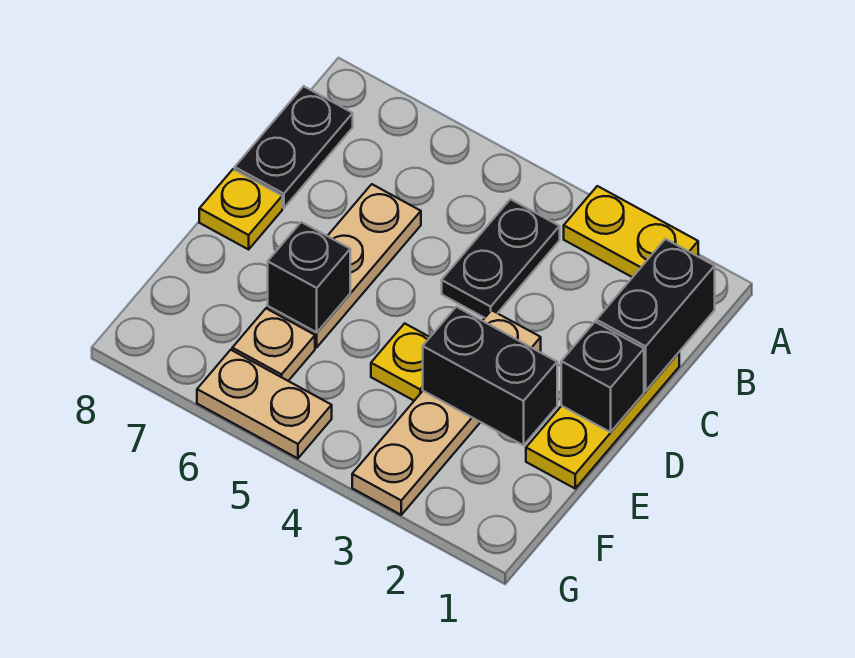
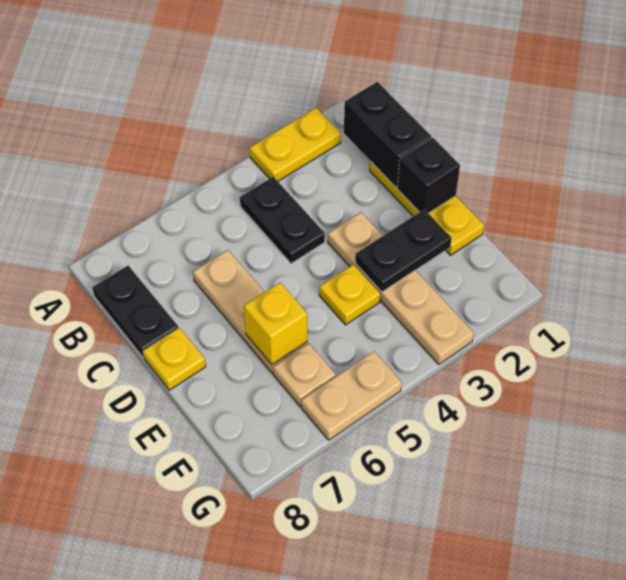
black brick E2:E3 level 2 -> black plate E2:E3 level 2
black brick E6 level 2 -> yellow brick E6 level 2

